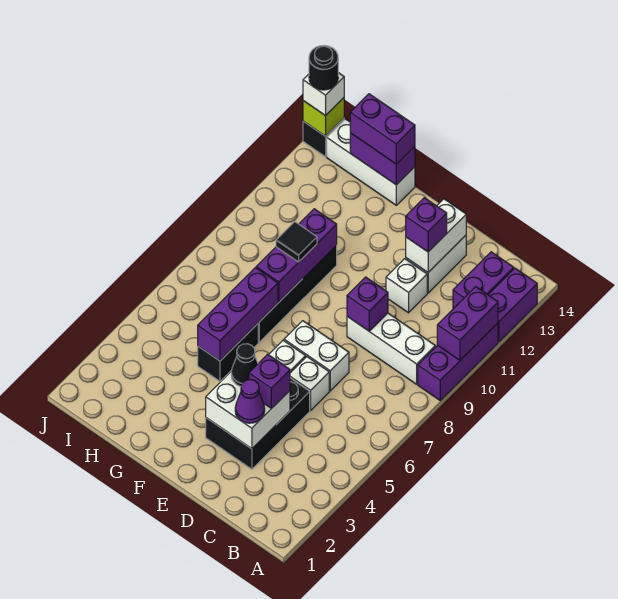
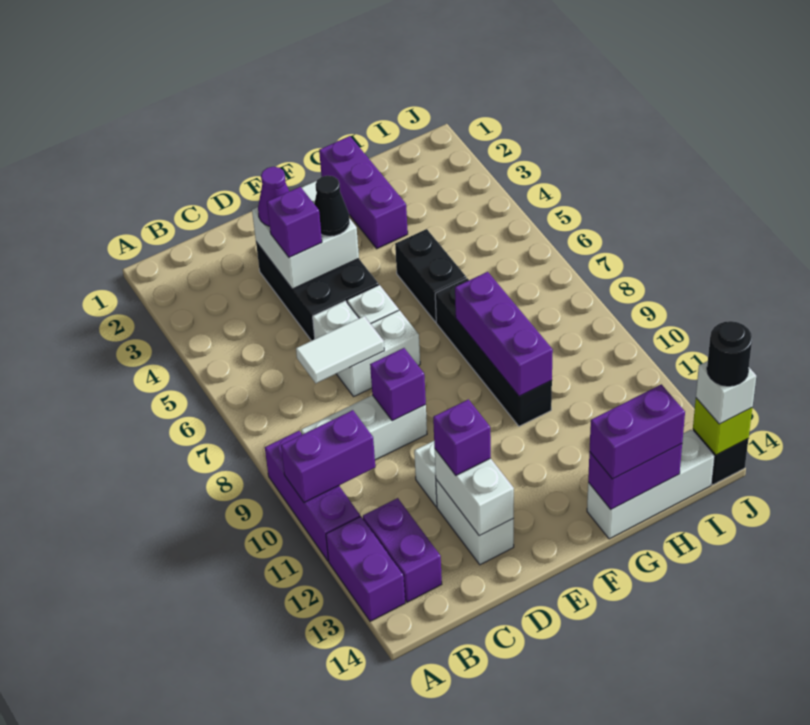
purple brick A10:A11 level 2 -> purple brick A10:B10 level 2
none -> white tile C7:D7 level 2
purple brick G5:G7 level 2 -> purple brick G1:G3 level 1
black tile G9 level 3 -> none

